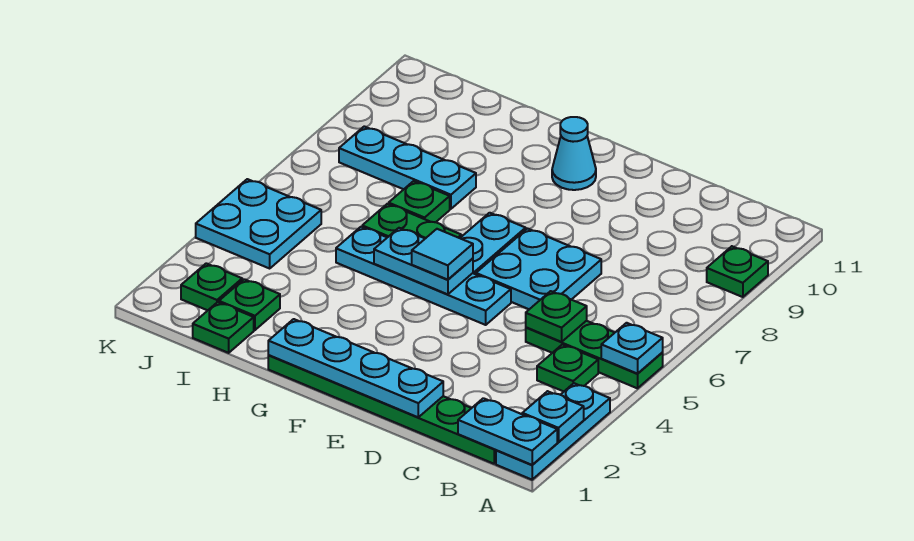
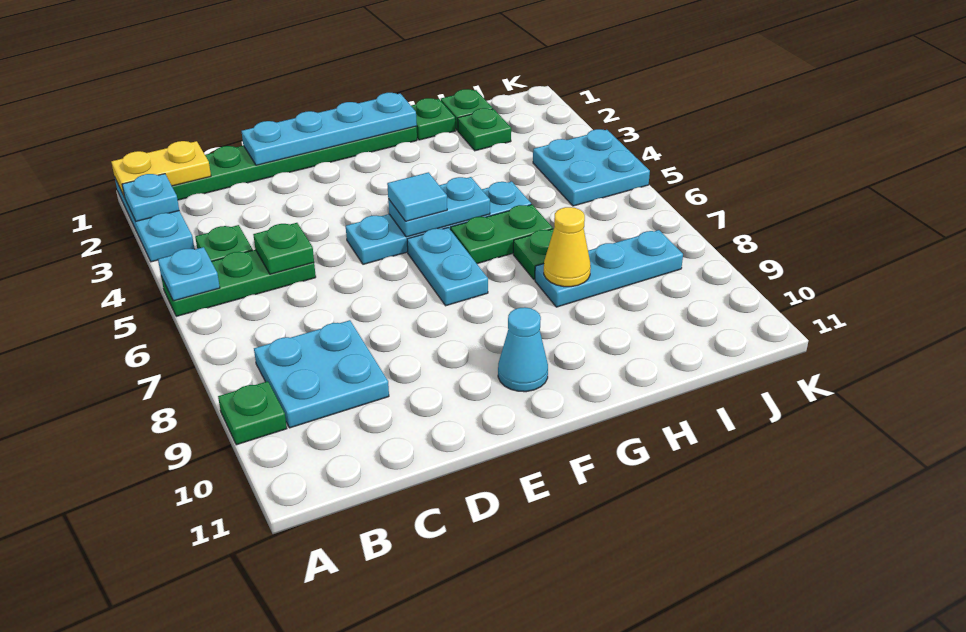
cyan plate A1:B1 level 2 -> yellow plate A1:B1 level 2
cyan plate D6:E7 level 1 -> cyan plate B8:C9 level 1
none -> yellow cone H8 level 2
green plate J2 level 1 -> green plate H1 level 1

